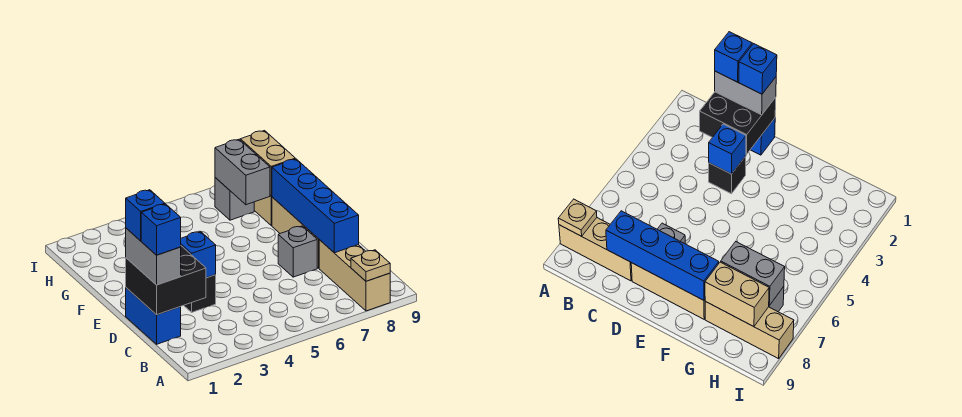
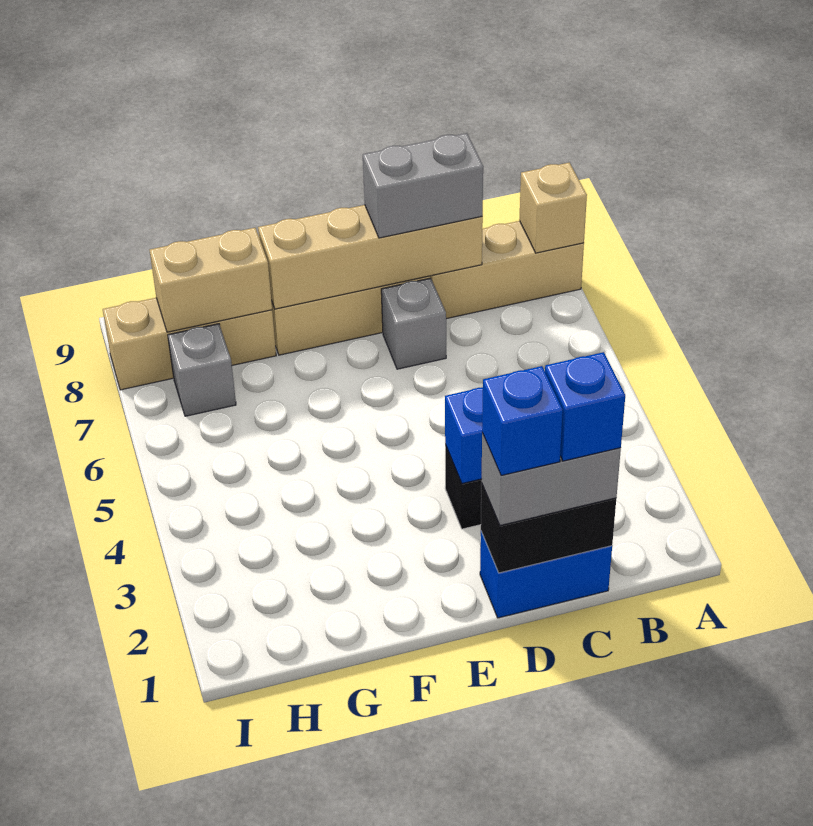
tan plate A8 level 2 -> tan brick A8 level 2
black brick C1:D2 level 2 -> black brick C1:D1 level 2
blue brick C8:F8 level 2 -> tan brick C8:F8 level 2
grey brick G7:H7 level 2 -> grey brick C8:D8 level 3

